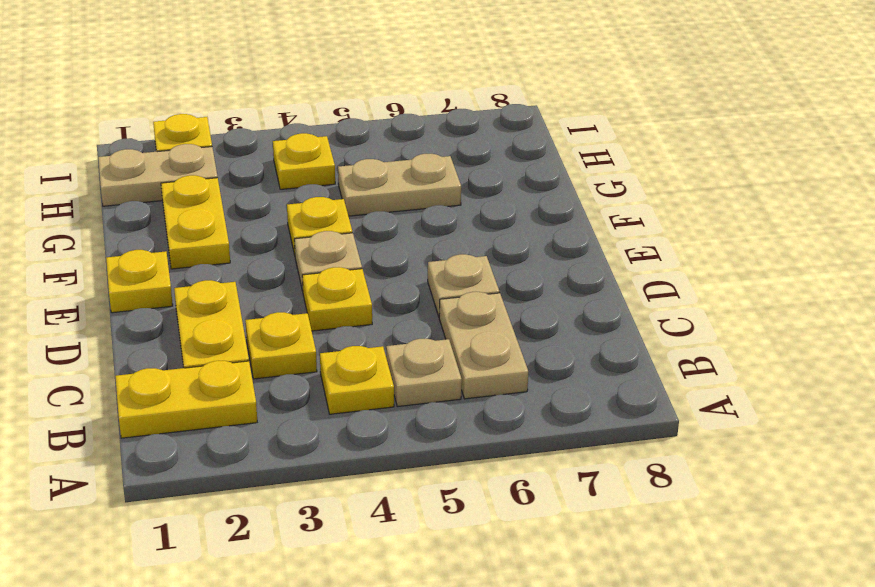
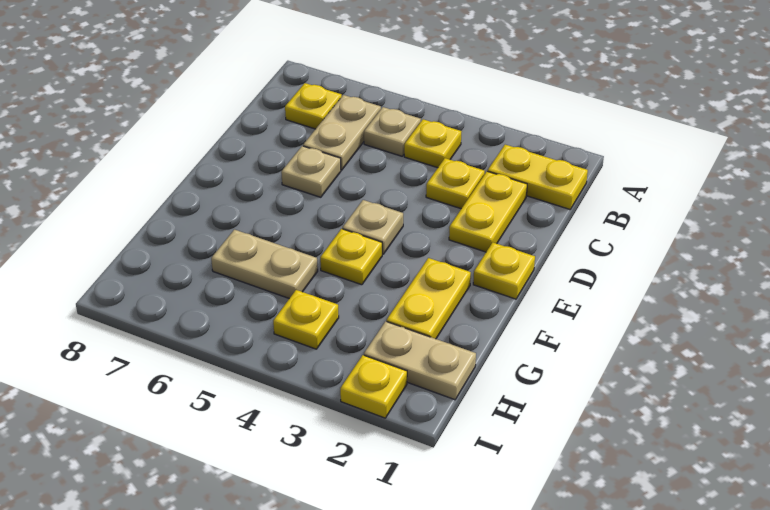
yellow plate D4 level 1 -> yellow plate B7 level 1

